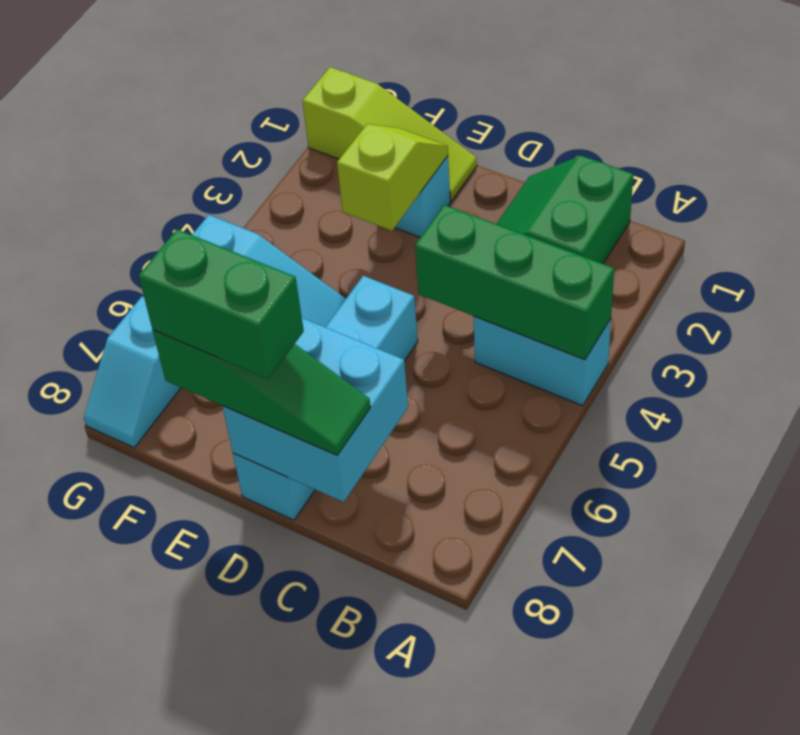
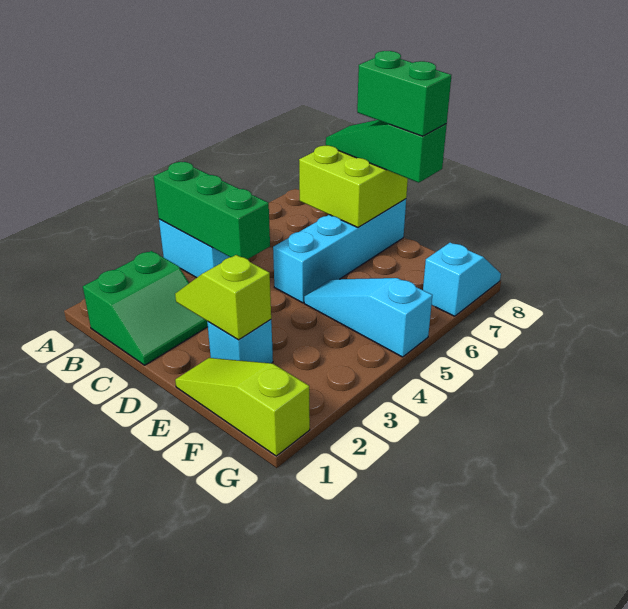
cyan brick C7:D8 level 2 -> lime brick C7:D8 level 2
lime slope E2:E3 level 2 top 3 -> lime slope D2:E2 level 2 top E

